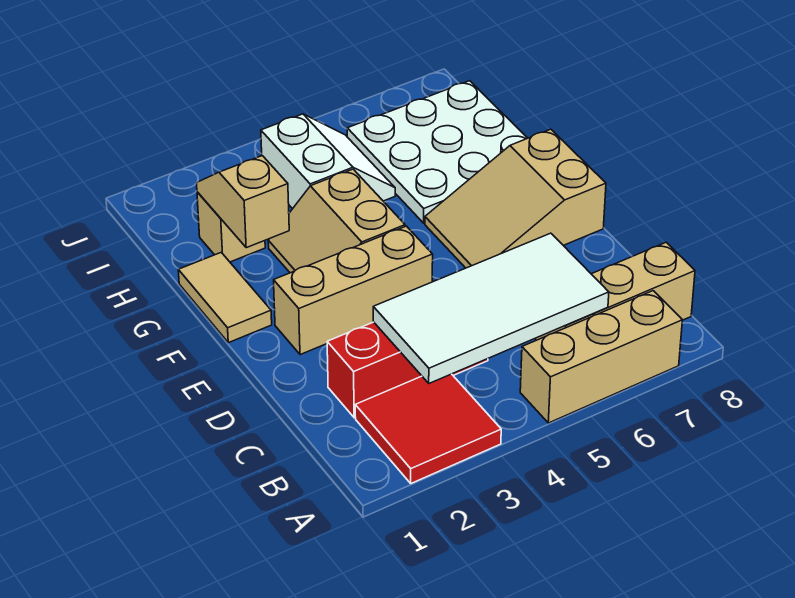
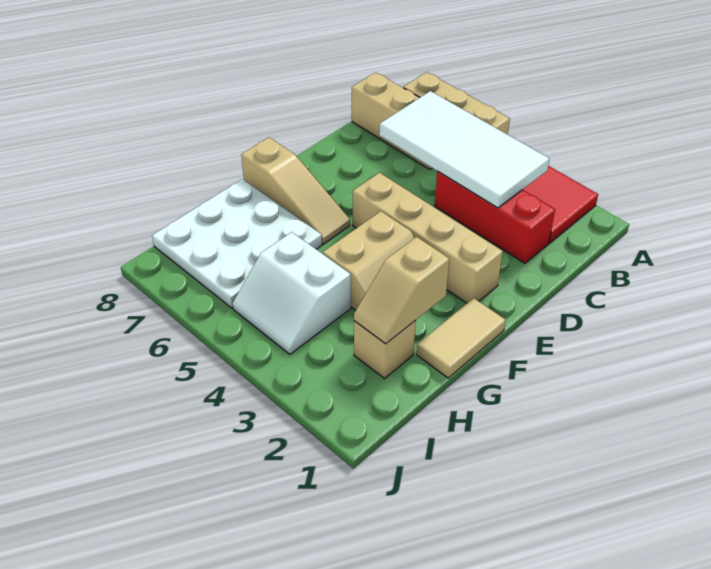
tan brick E2:E4 level 1 -> tan brick E2:E5 level 1
tan slope E6:F8 level 1 top 8 -> tan slope F6:F8 level 1 top 8
white slope H4:I5 level 1 top 4 -> white slope H4:I5 level 1 top H

